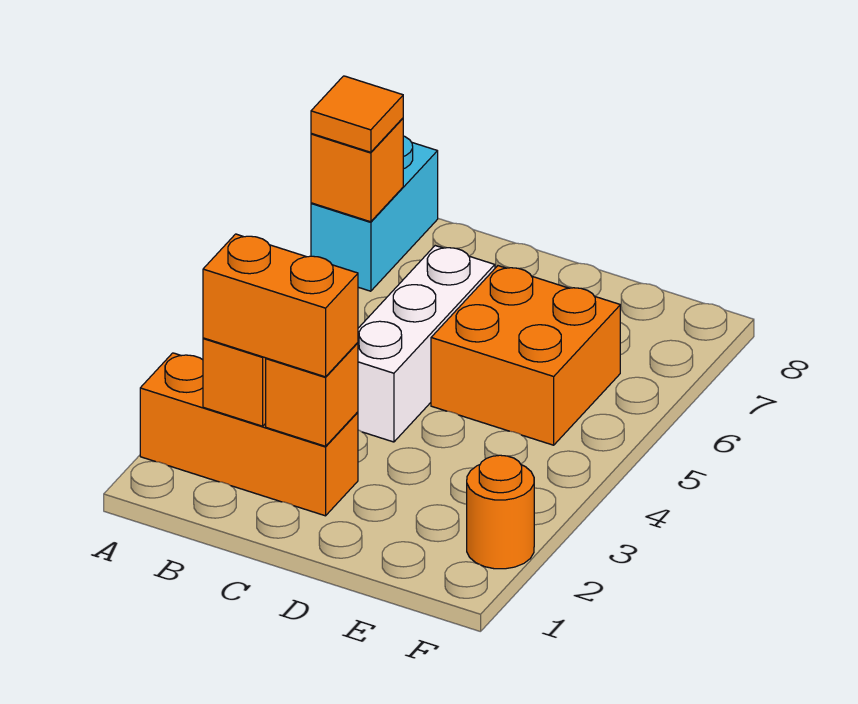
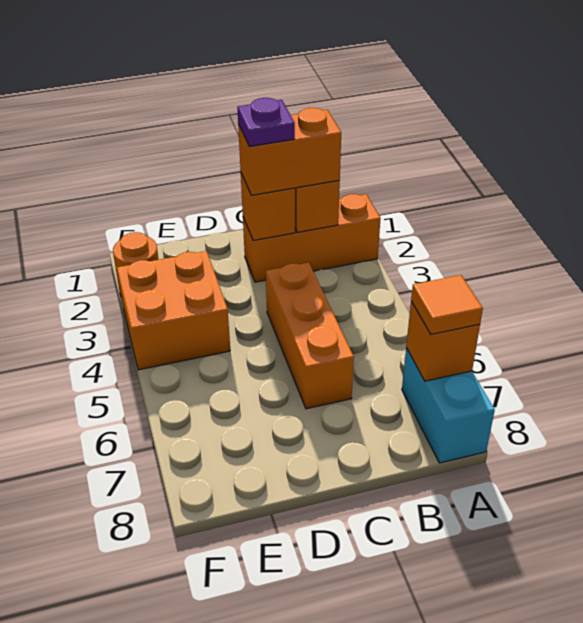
none -> purple plate C2 level 4
white brick C4:C6 level 1 -> orange brick C4:C6 level 1
orange brick D5:E6 level 1 -> orange brick E3:F4 level 1

